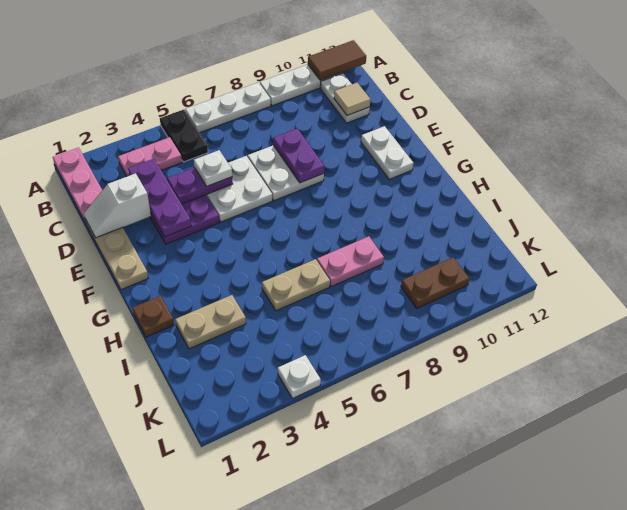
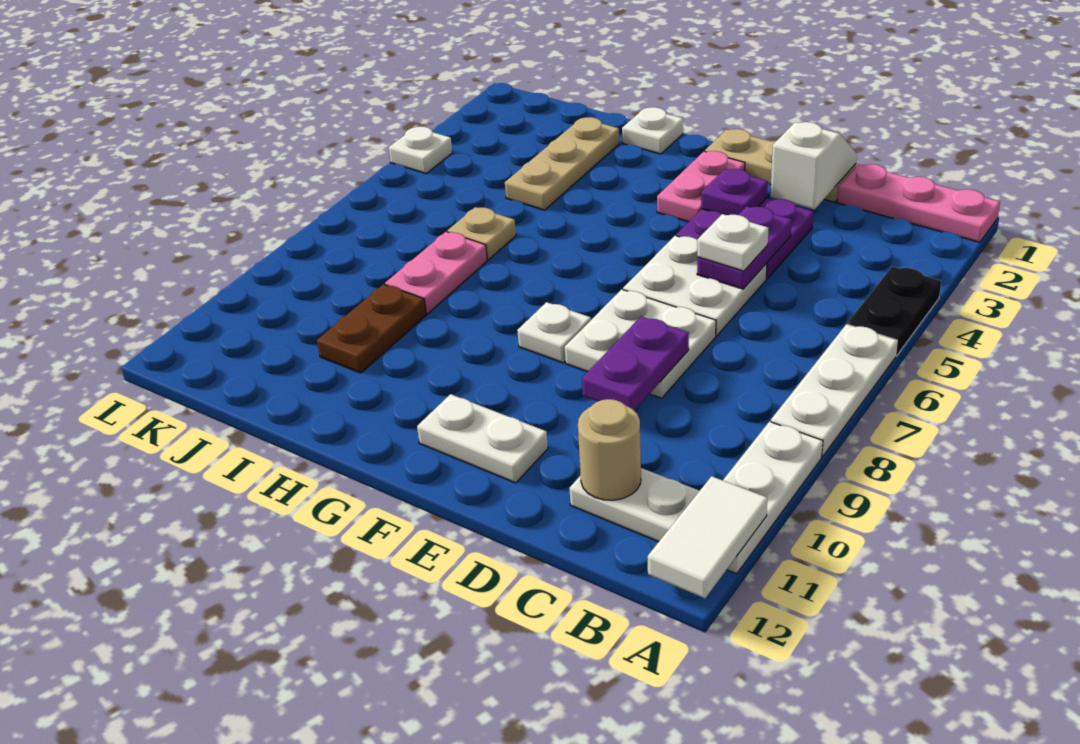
black plate A5:B5 level 1 -> black plate A4:A5 level 1
brown tile A11:A12 level 2 -> white tile A11:A12 level 2
pink plate B3:B4 level 1 -> pink plate F2:F3 level 1
purple plate C3:E3 level 2 -> purple plate E3 level 2
tan tile C11 level 2 -> tan round brick C11 level 2
purple plate D8:E8 level 2 -> purple plate D8:D9 level 2
none -> white plate F8 level 1
brown plate H1 level 1 -> white plate H1 level 1
tan plate I2:I3 level 1 -> tan plate I2:I4 level 1
tan plate I5:I6 level 1 -> tan plate I6 level 1
brown plate K9:K10 level 1 -> brown plate I9:I10 level 1

